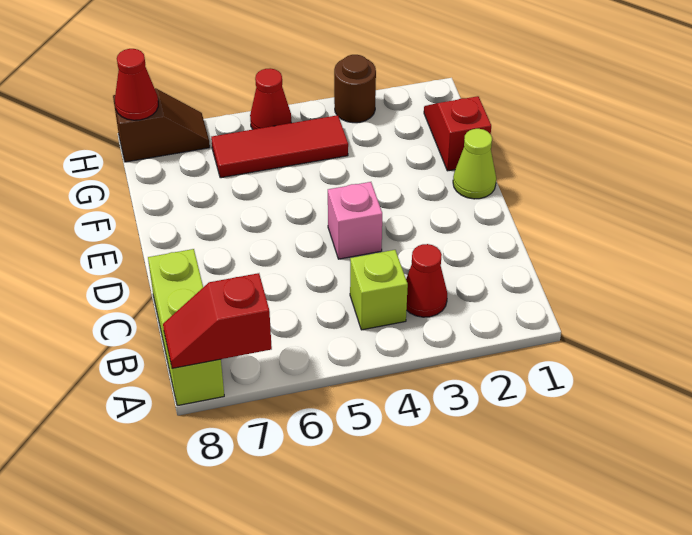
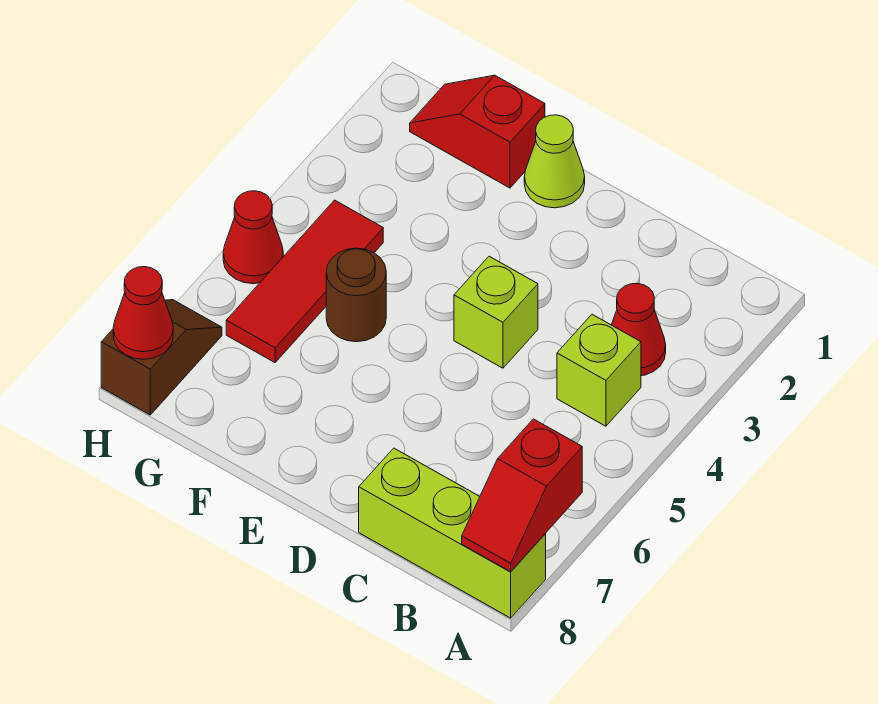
pink brick D4 level 1 -> lime brick D4 level 1
brown round brick H3 level 1 -> brown round brick F5 level 1

